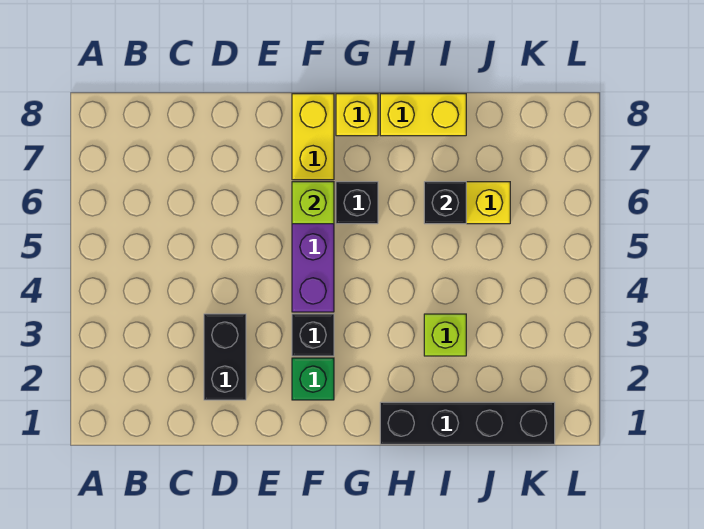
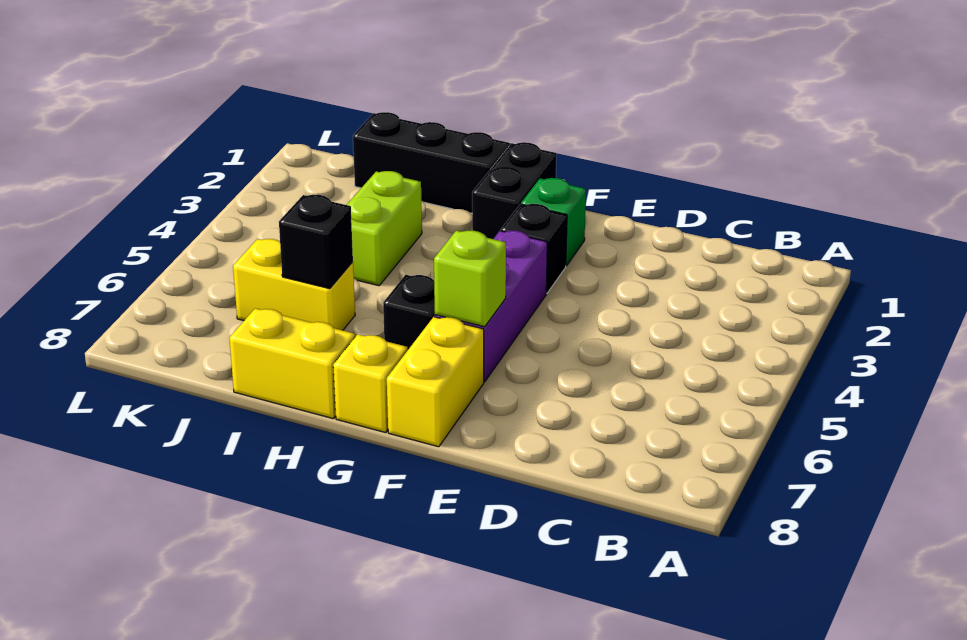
black brick D2:D3 level 1 -> black brick G1:G2 level 1
black brick H1:K1 level 1 -> black brick H1:J1 level 1
lime brick I3 level 1 -> lime brick I3:I4 level 1

